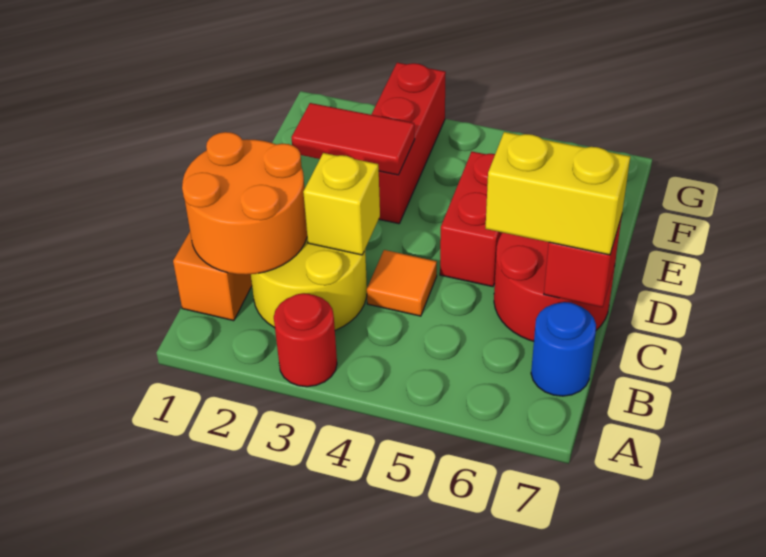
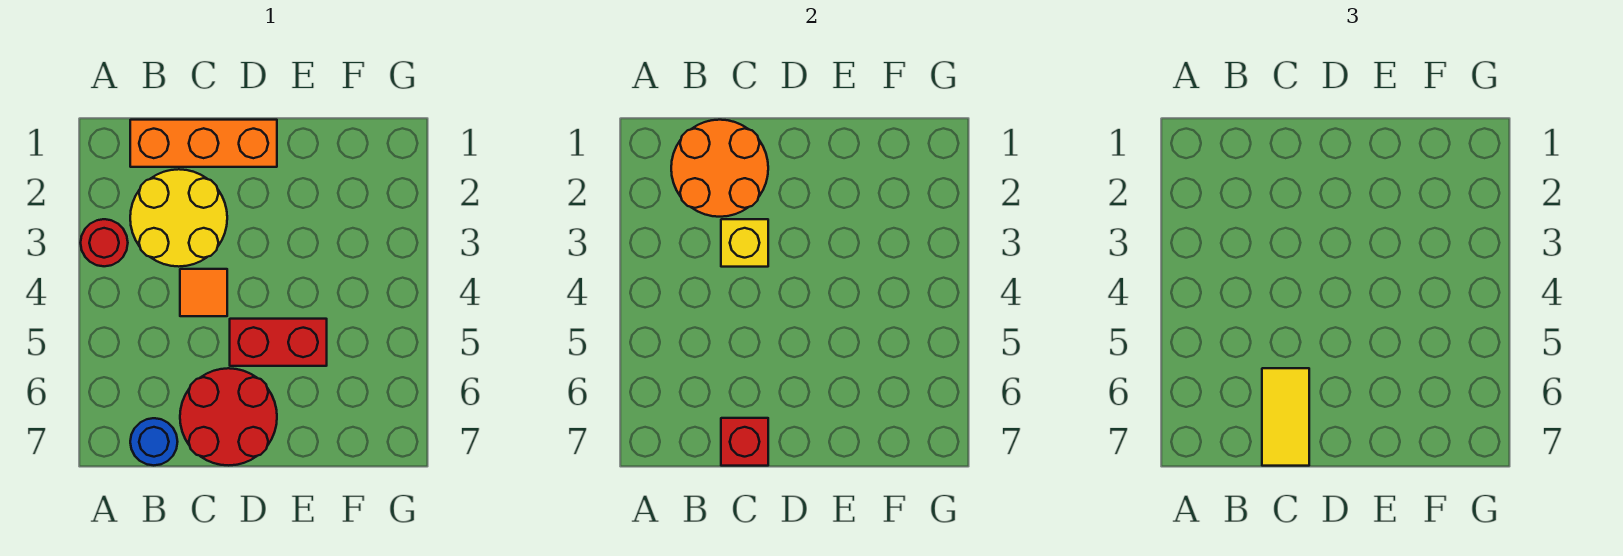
yellow brick C6:C7 level 3 -> yellow tile C6:C7 level 3
red tile E2:E3 level 2 -> none
red brick E3:G3 level 1 -> none

